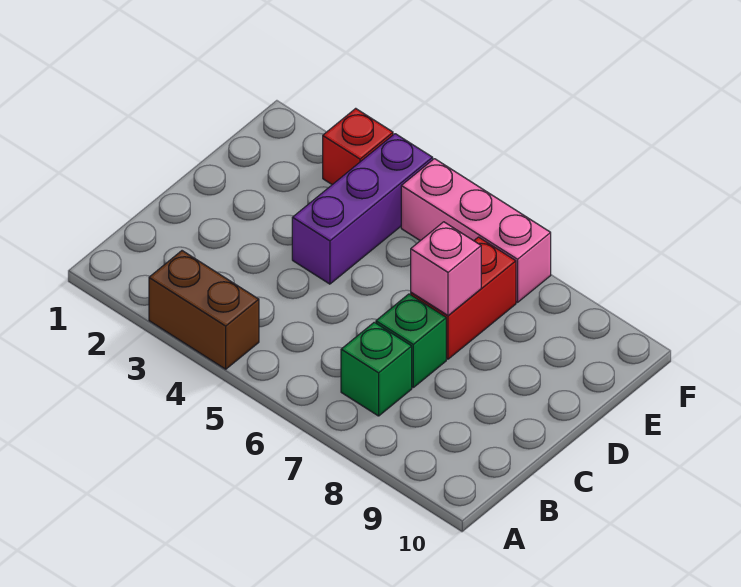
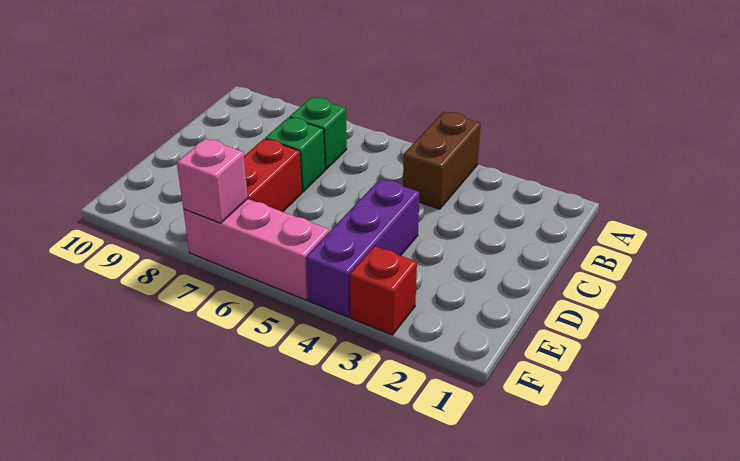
brown brick A3:A4 level 1 -> brown brick A4:B4 level 1
pink brick D7 level 2 -> pink brick F7 level 2

